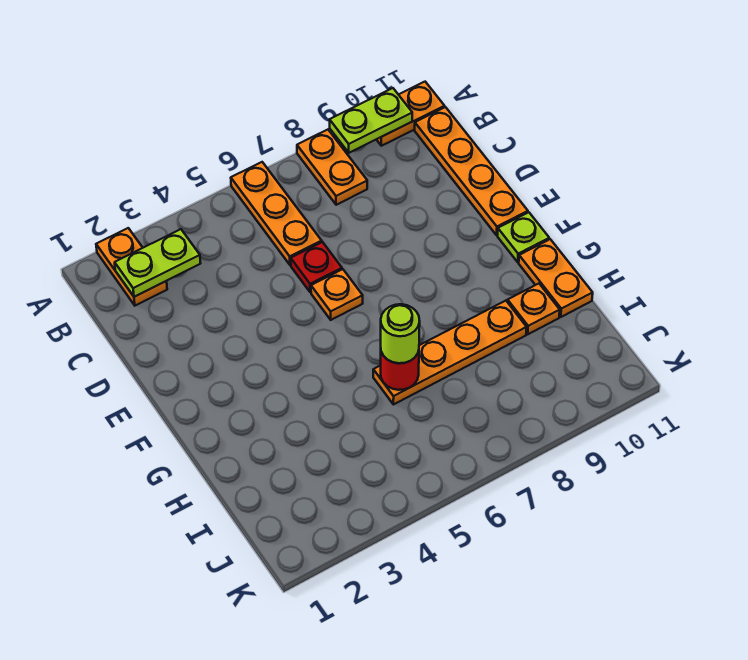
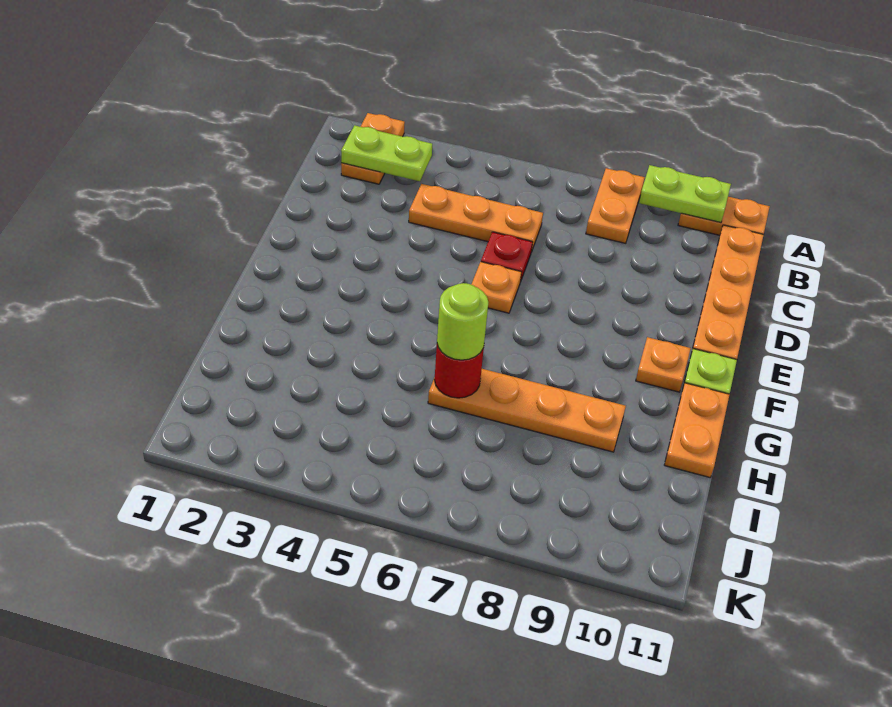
orange plate A6:C6 level 1 -> orange plate C4:C6 level 1
orange plate H10 level 1 -> orange plate F10 level 1

